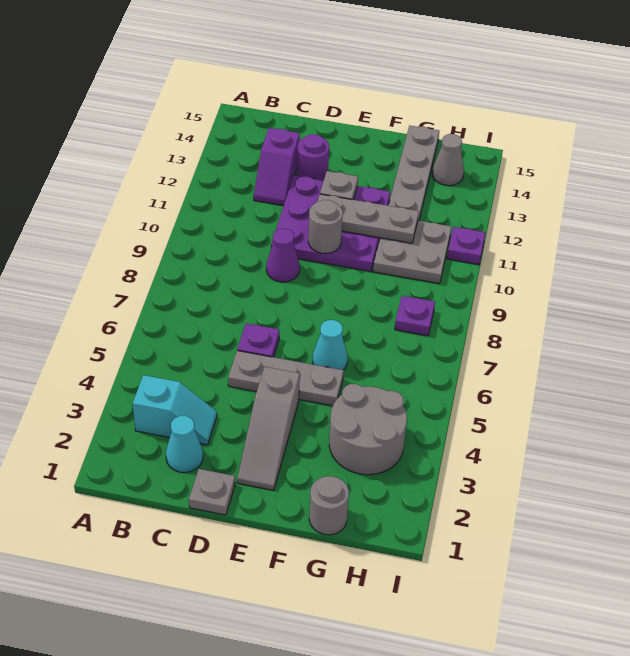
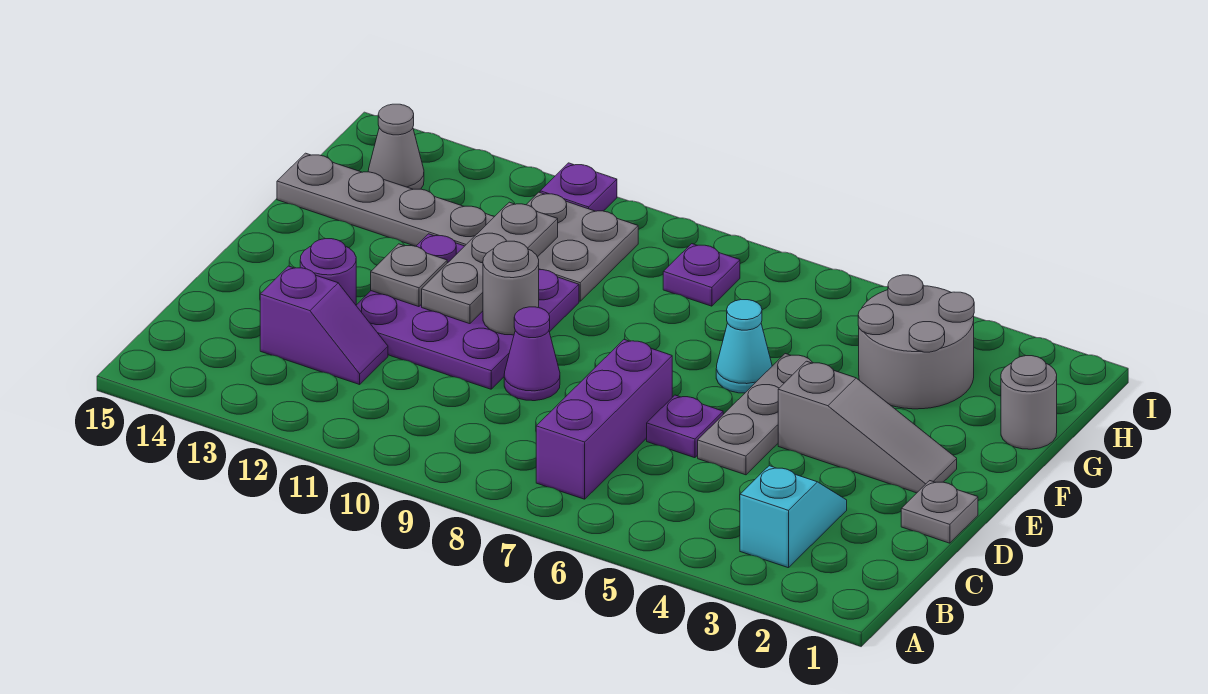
none -> purple brick B7:D7 level 1
cyan cone C2 level 1 -> none

